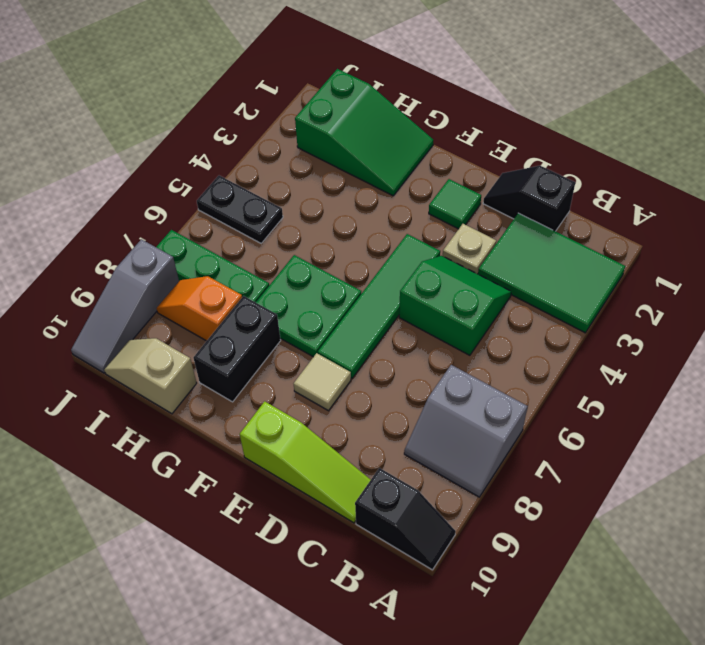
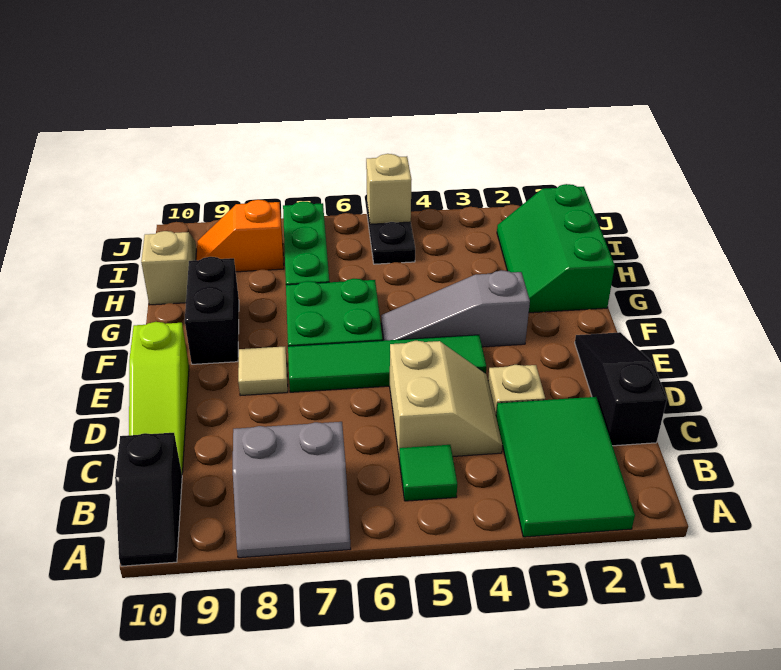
grey slope A7:B8 level 1 top 7 -> grey slope A7:B8 level 1 top B
black slope C1:D1 level 1 top C -> black slope C1:E1 level 1 top C
green slope C4:D5 level 1 top 5 -> tan slope C4:D5 level 1 top 5
green tile E2 level 1 -> green tile B5 level 1
green slope G1:I2 level 1 top I -> green slope G1:I2 level 1 top 1
black brick G8:G9 level 1 -> black brick F9:G9 level 1
orange slope H8:I8 level 1 top H -> orange slope I8:I9 level 1 top 8
none -> tan brick J5 level 2
grey slope J8:J10 level 1 top 8 -> grey slope F3:F5 level 1 top 3

